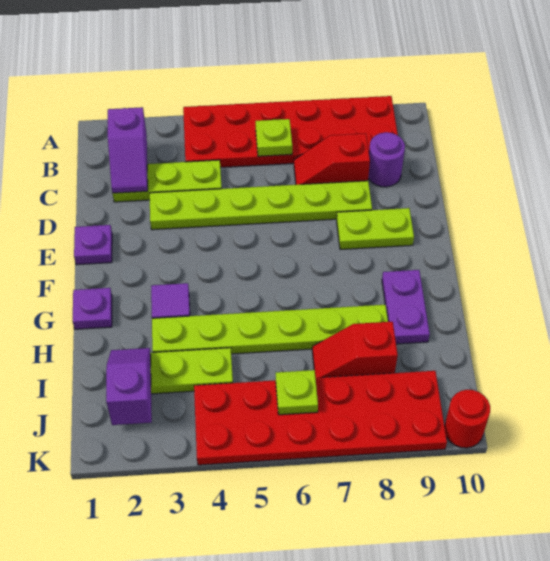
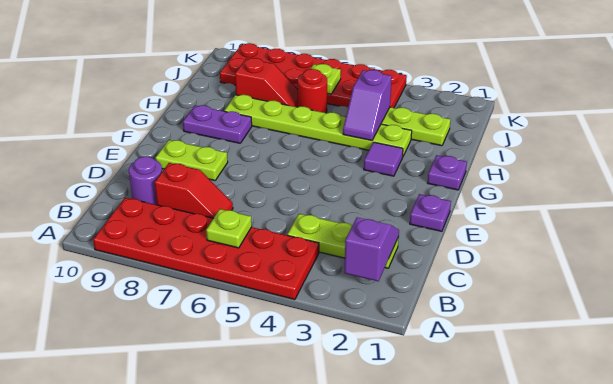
lime plate D3:D8 level 1 -> none
purple plate G9:H9 level 1 -> purple plate G8:G9 level 1
purple slope I2:J2 level 2 top J -> purple slope H4:I4 level 2 top I
red round brick K10 level 1 -> red round brick I6 level 1

